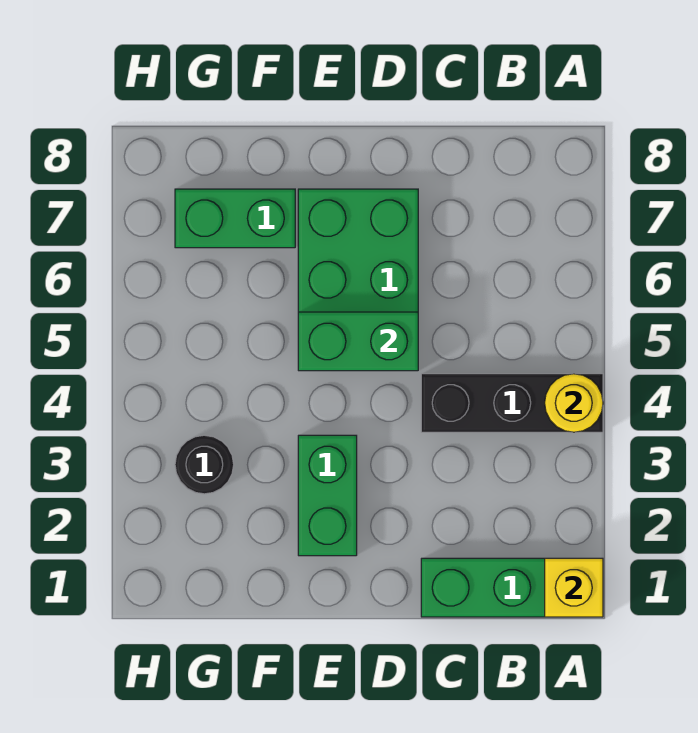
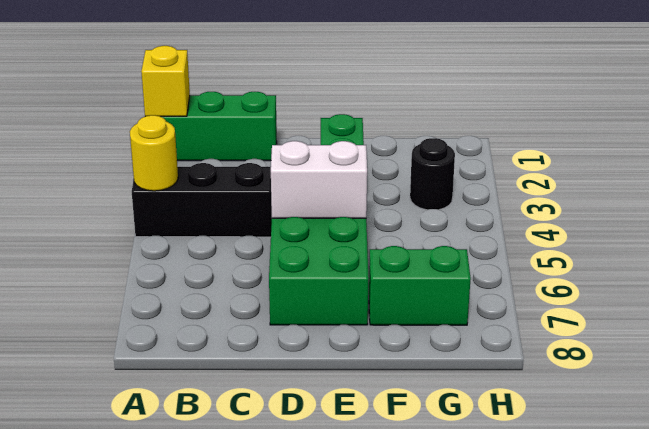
green brick D5:E5 level 2 -> white brick D5:E5 level 2

